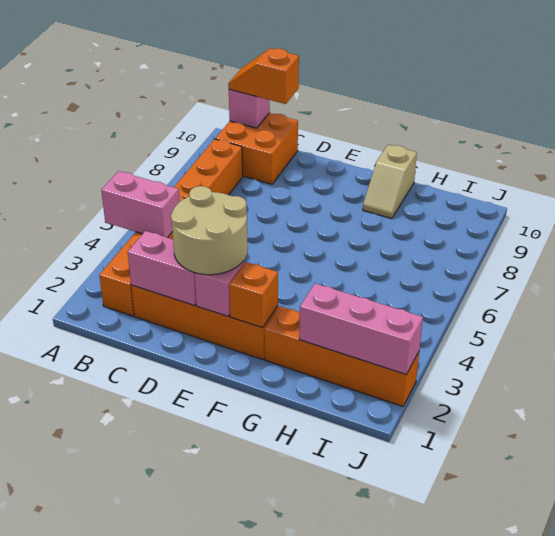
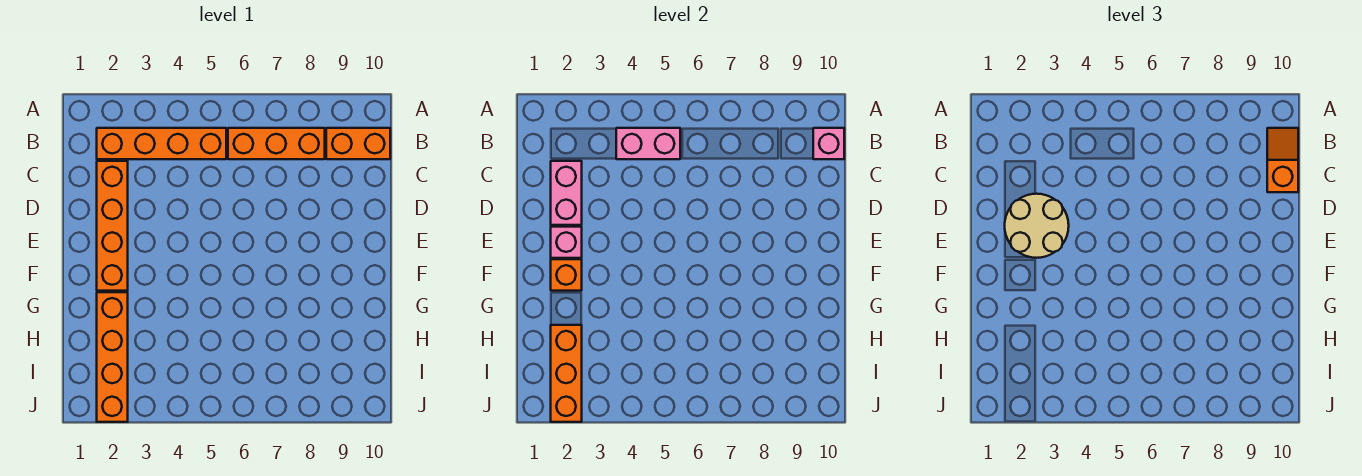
pink brick A4:B4 level 2 -> pink brick B4:B5 level 2
orange brick B9:C10 level 1 -> orange brick B9:B10 level 1
tan slope G9:G10 level 1 top 10 -> none
pink brick H2:J2 level 2 -> orange brick H2:J2 level 2

